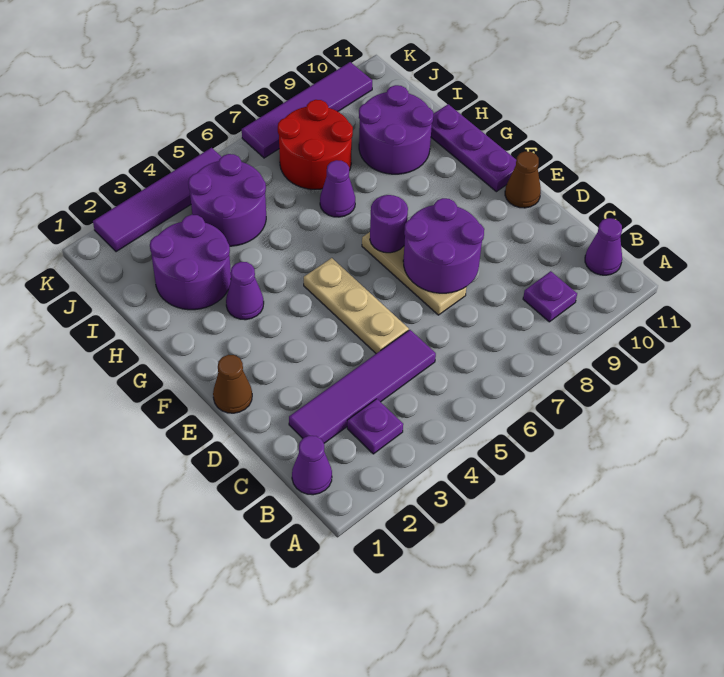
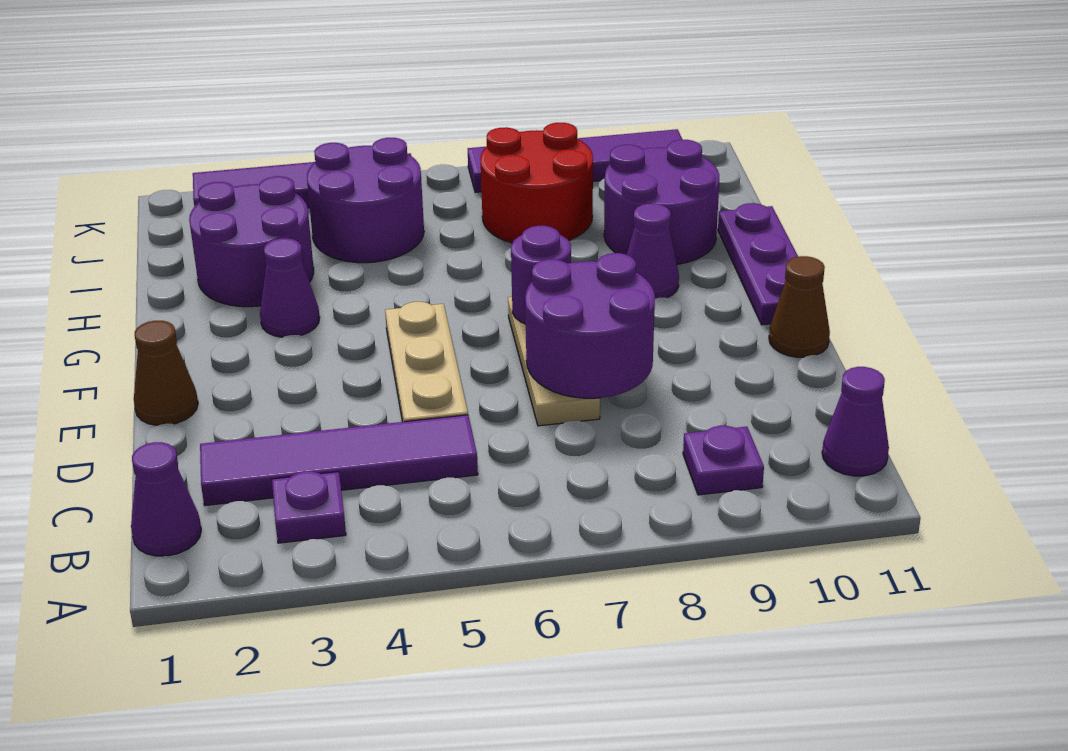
purple cone H7 level 1 -> purple cone G9 level 1

